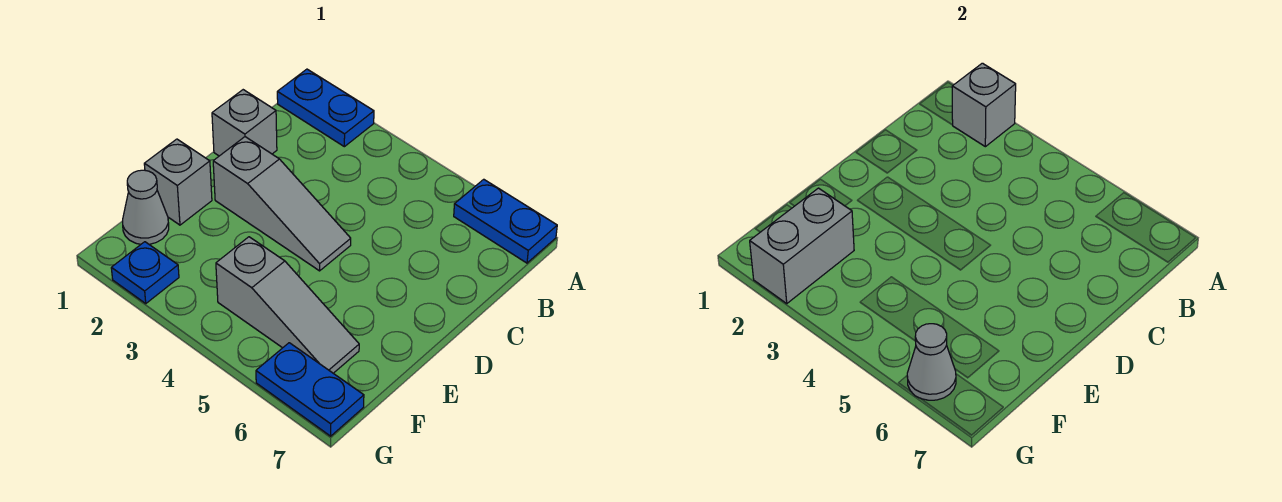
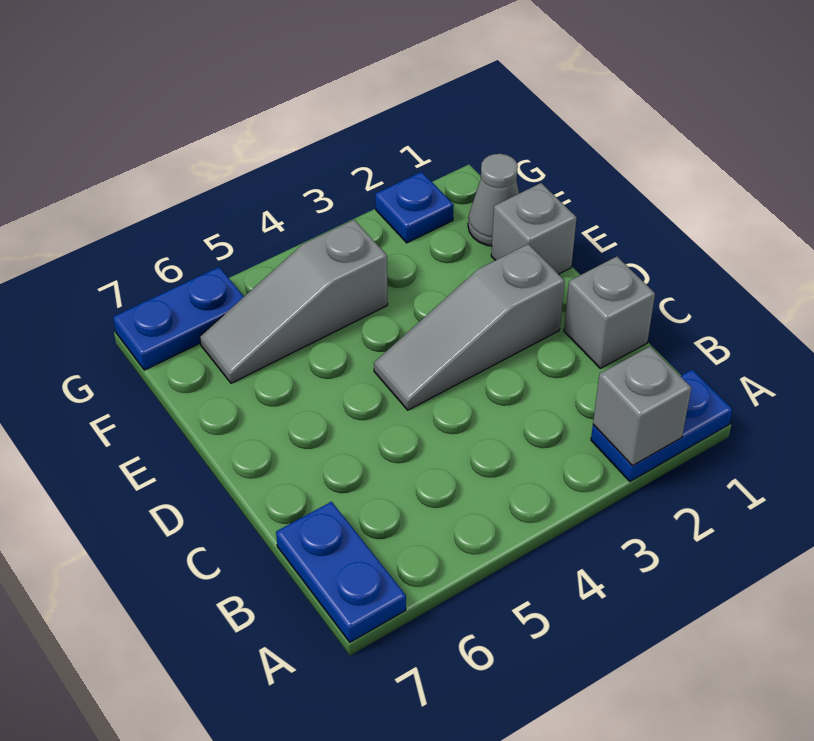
blue plate A6:A7 level 1 -> blue plate A7:B7 level 1
grey brick F2:G2 level 2 -> none
grey cone G6 level 2 -> none

